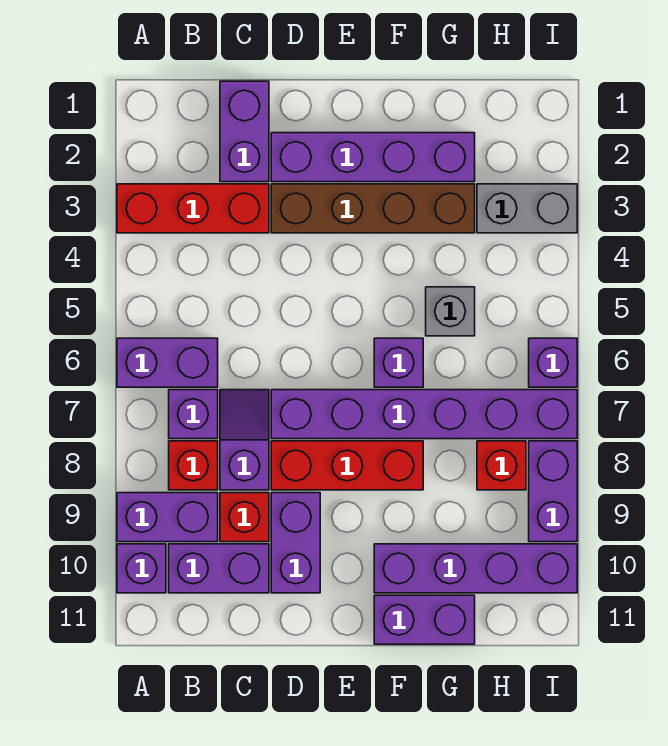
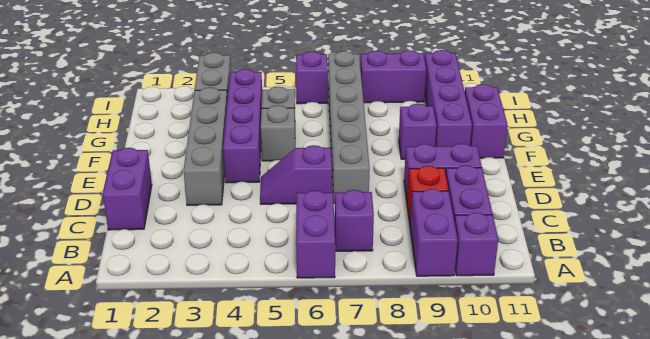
red brick A3:C3 level 1 -> none
red brick B8 level 1 -> none
purple brick C1:C2 level 1 -> purple brick C1:D1 level 1
purple slope C7:C8 level 1 top 8 -> purple slope D5:D6 level 1 top 6
purple brick D2:G2 level 1 -> purple brick E4:H4 level 1
brown brick D3:G3 level 1 -> grey brick D3:G3 level 1
purple brick D7:I7 level 1 -> grey brick D7:I7 level 1
red brick D8:F8 level 1 -> none
none -> grey brick F5 level 1
purple brick F6 level 1 -> purple brick F9 level 1
red brick H8 level 1 -> none

